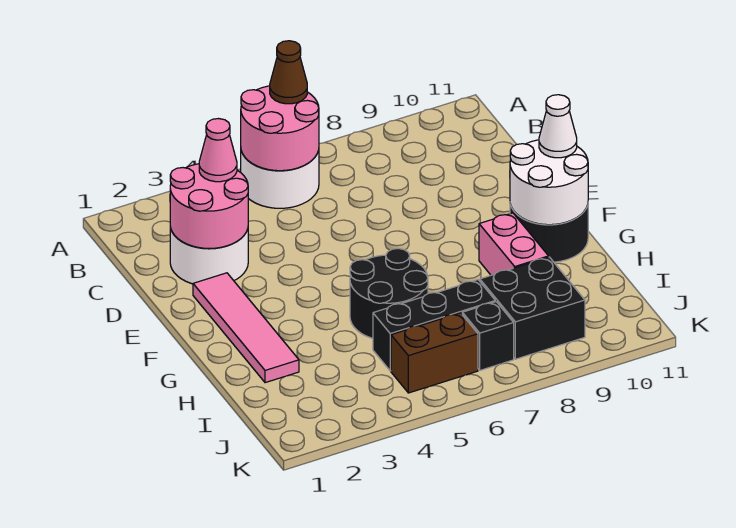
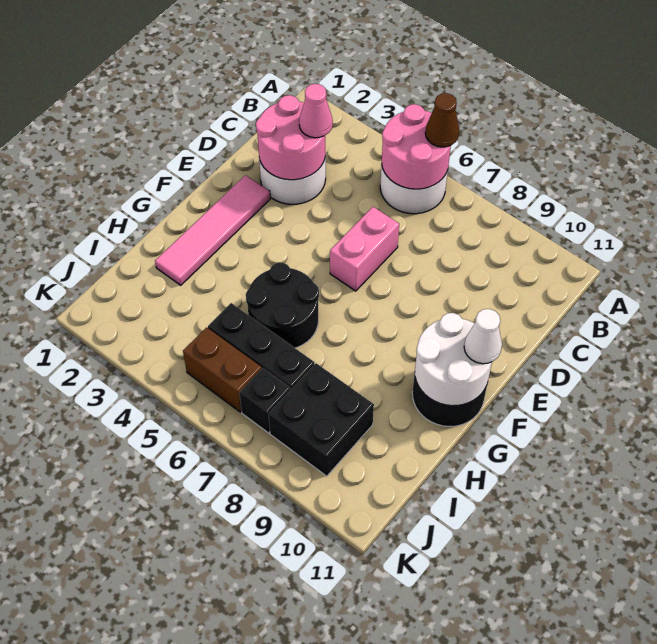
pink brick G9:H9 level 1 -> pink brick D6:E6 level 1

